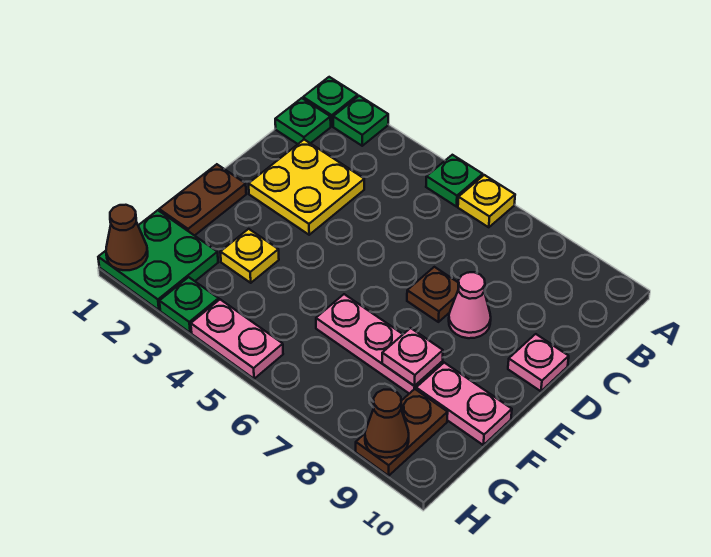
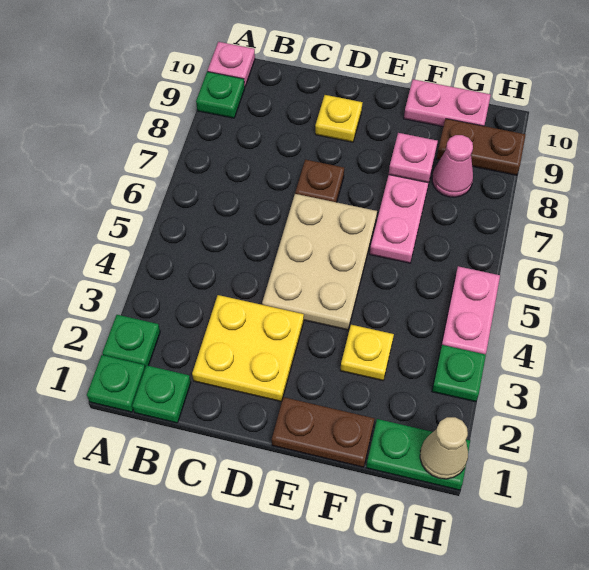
green plate A5 level 1 -> green plate A9 level 1
yellow plate A6 level 1 -> yellow plate D9 level 1
none -> tan plate D4:E6 level 1
pink cone D8 level 1 -> pink cone G8 level 1
pink plate D10 level 1 -> pink plate A10 level 1
pink plate F9:F10 level 1 -> pink plate F10:G10 level 1
green plate G1:H2 level 1 -> green plate G1:H1 level 1
brown cone H1 level 2 -> tan cone H1 level 2
brown cone H9 level 2 -> none

